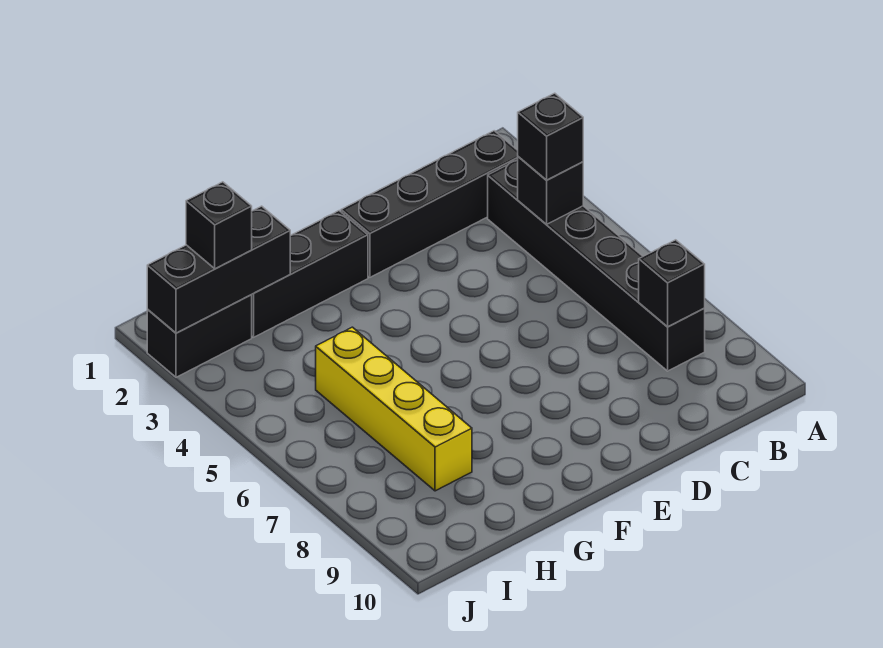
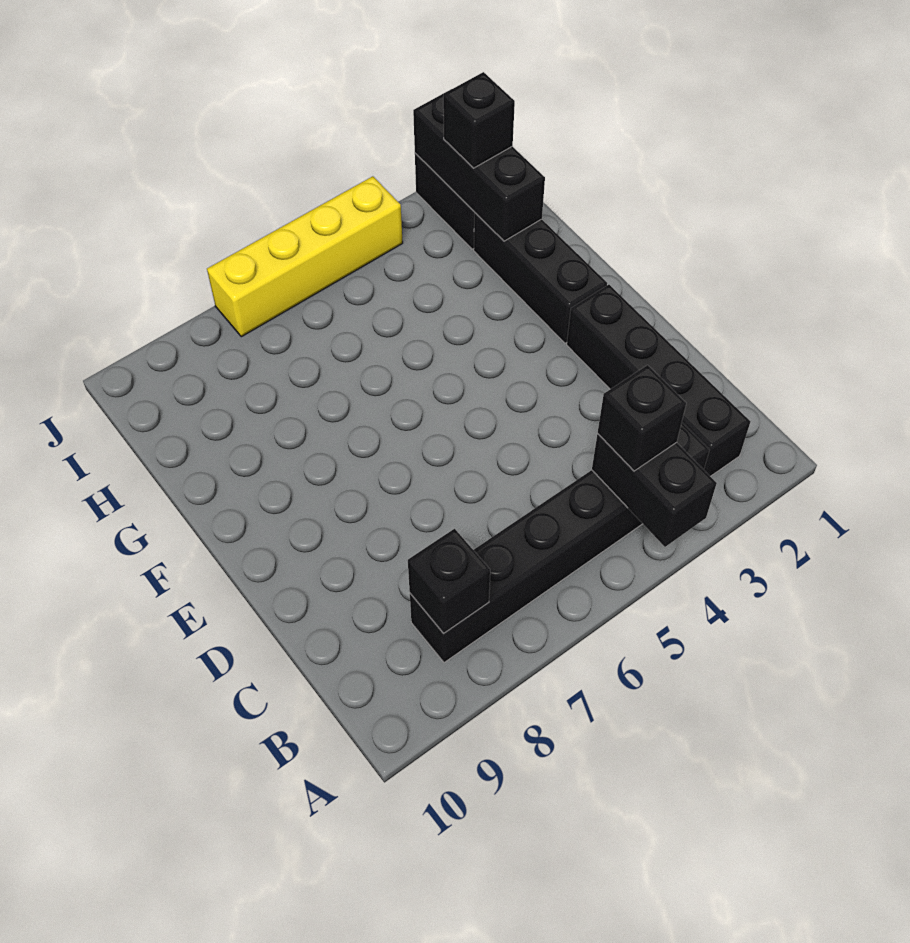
black brick B4 level 2 -> black brick A4:B4 level 2
yellow brick H5:H8 level 1 -> yellow brick J4:J7 level 1

